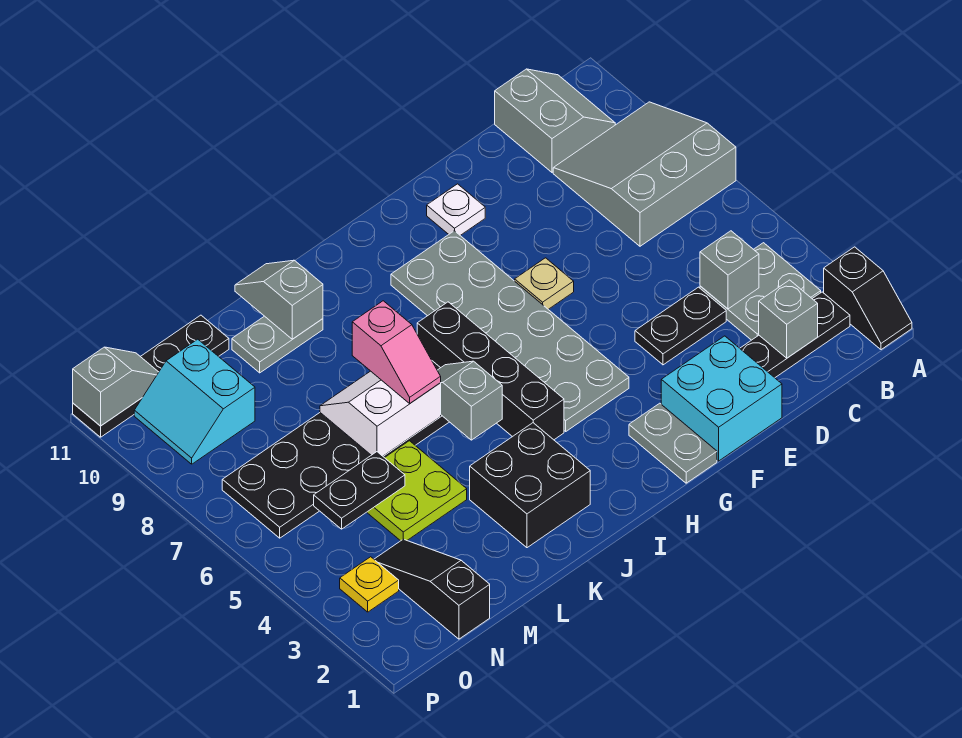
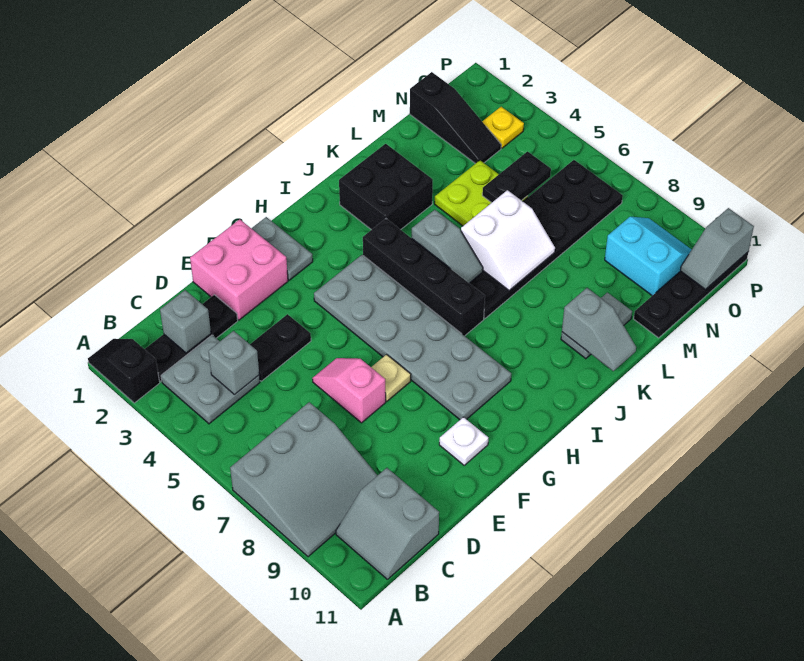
cyan brick E1:F2 level 1 -> pink brick E1:F2 level 1
pink slope K6:K7 level 3 top 7 -> pink slope E6:E7 level 1 top 7

